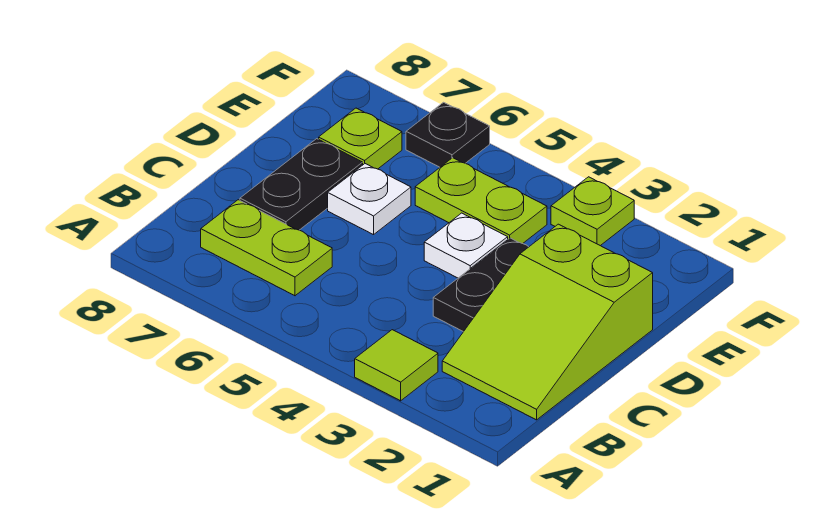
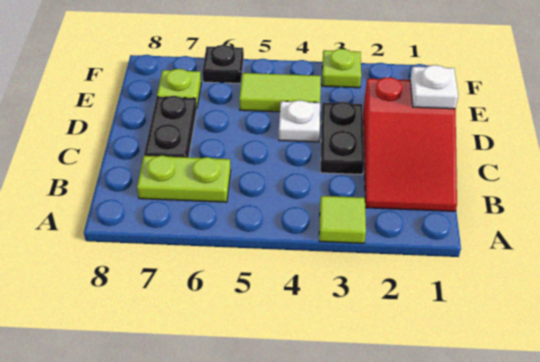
lime slope B1:D2 level 1 top D -> red slope B1:D2 level 1 top D
white plate D6 level 1 -> white plate D1 level 2
lime plate E4:E5 level 1 -> lime tile E4:E5 level 1

